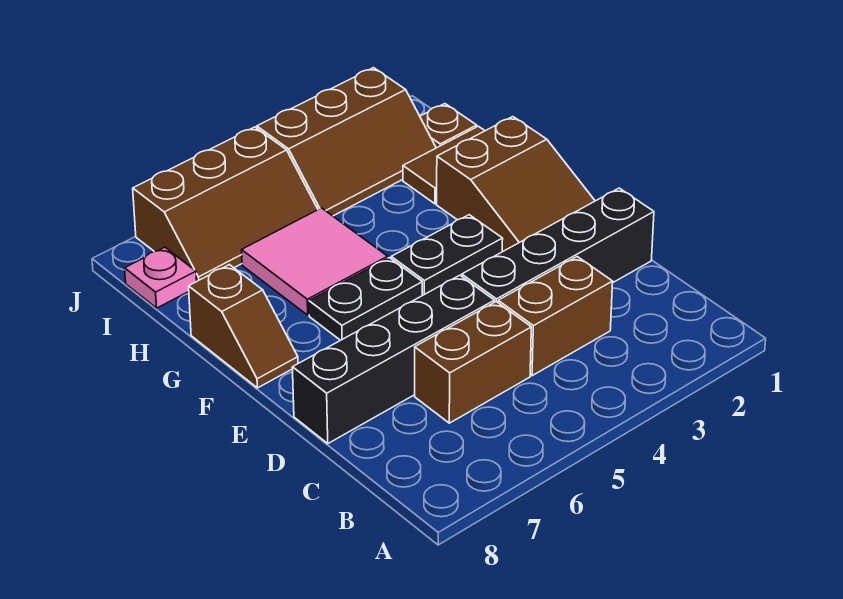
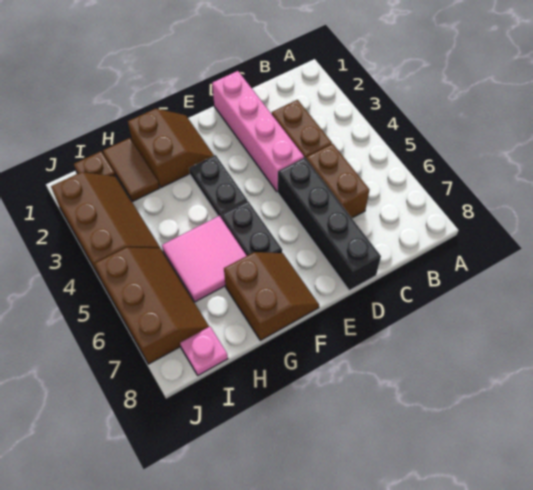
black brick D1:D4 level 1 -> pink brick D1:D4 level 1
brown slope E1:G2 level 1 top G -> brown slope F1:G2 level 1 top G
brown slope F8:G8 level 1 top G -> brown slope F7:G8 level 1 top G

